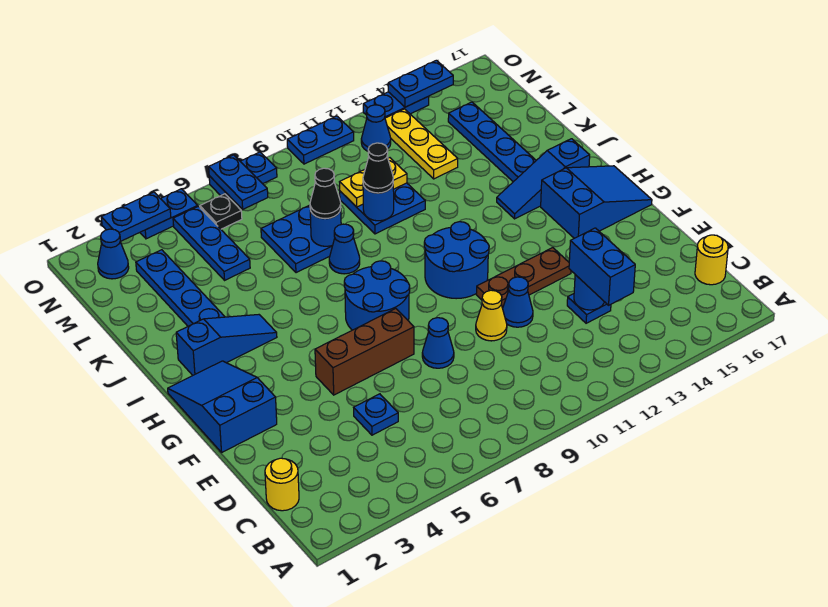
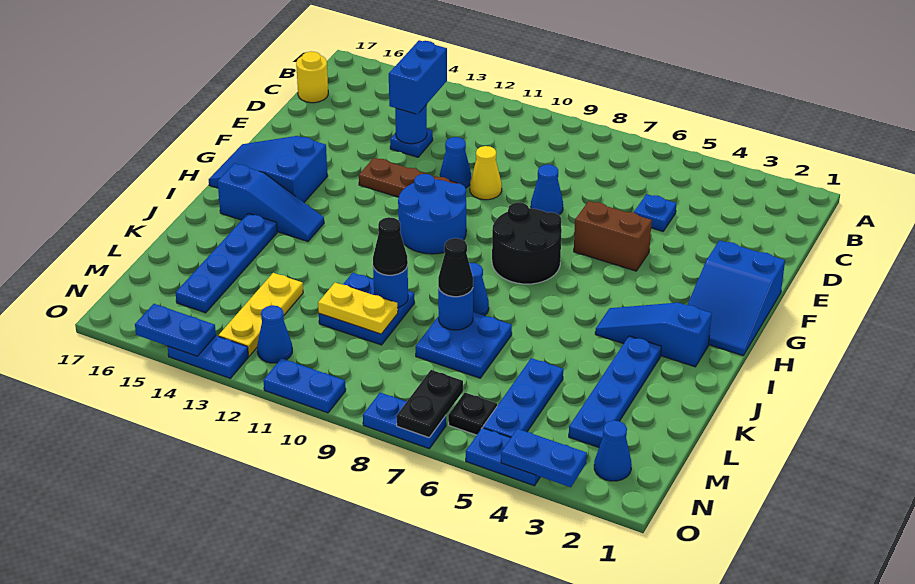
yellow round brick C1 level 1 -> none
brown brick F5:F7 level 1 -> brown brick F5:F6 level 1
blue round brick G7:H8 level 1 -> black round brick G7:H8 level 1
blue plate N7:O7 level 2 -> black plate N7:O7 level 2

